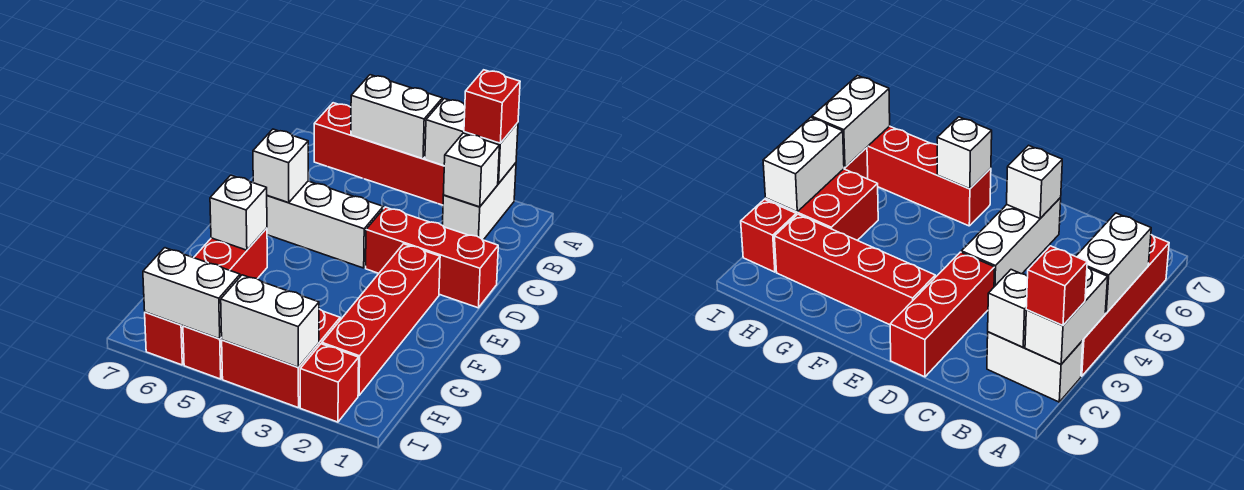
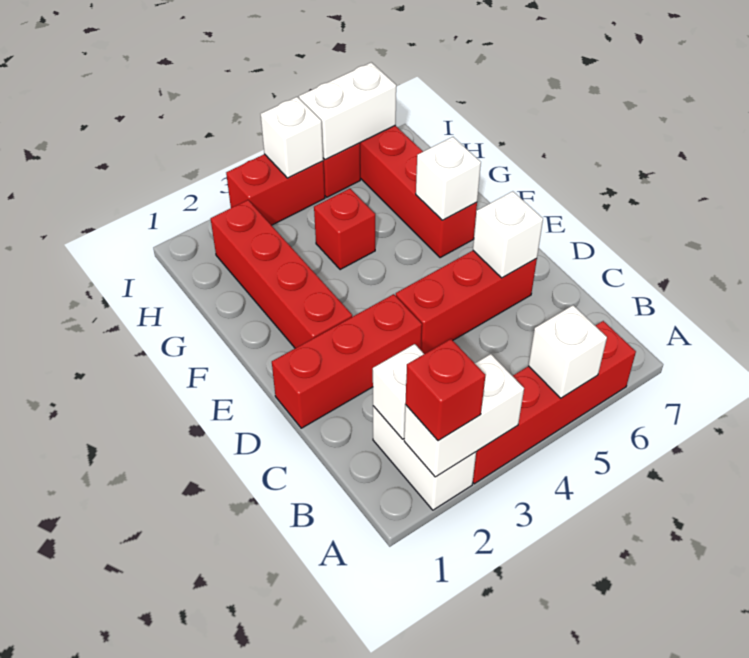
white brick A4:A5 level 2 -> white brick A5 level 2
white brick D4:D6 level 1 -> red brick D4:D6 level 1
red brick H3:I4 level 1 -> red brick I3:I4 level 1
red brick I2 level 1 -> red brick G4 level 1
white brick I3:I4 level 2 -> white brick I4 level 2

